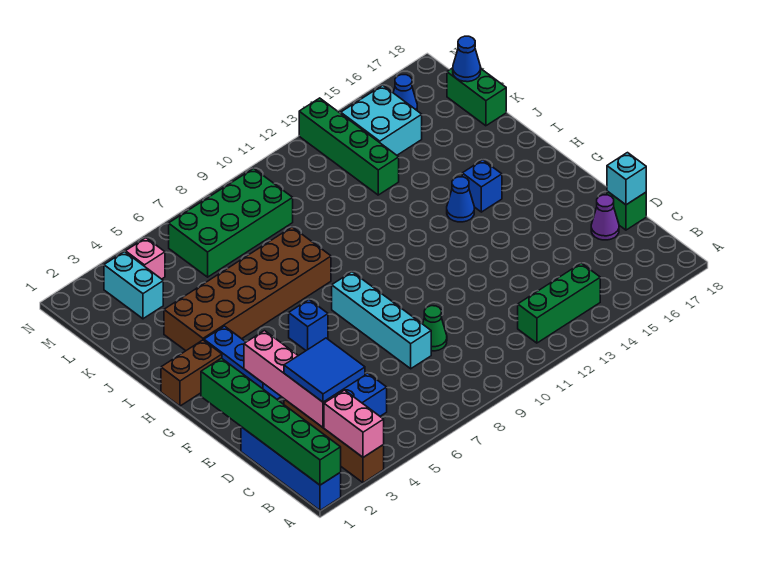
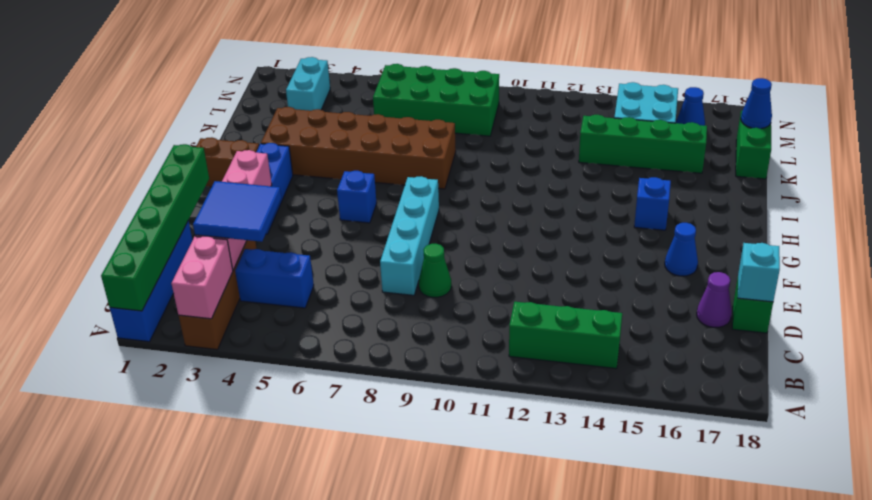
blue cone H14 level 1 -> blue cone F16 level 1
green brick K13:N13 level 1 -> green brick K13:K16 level 1
pink brick M4 level 1 -> none

